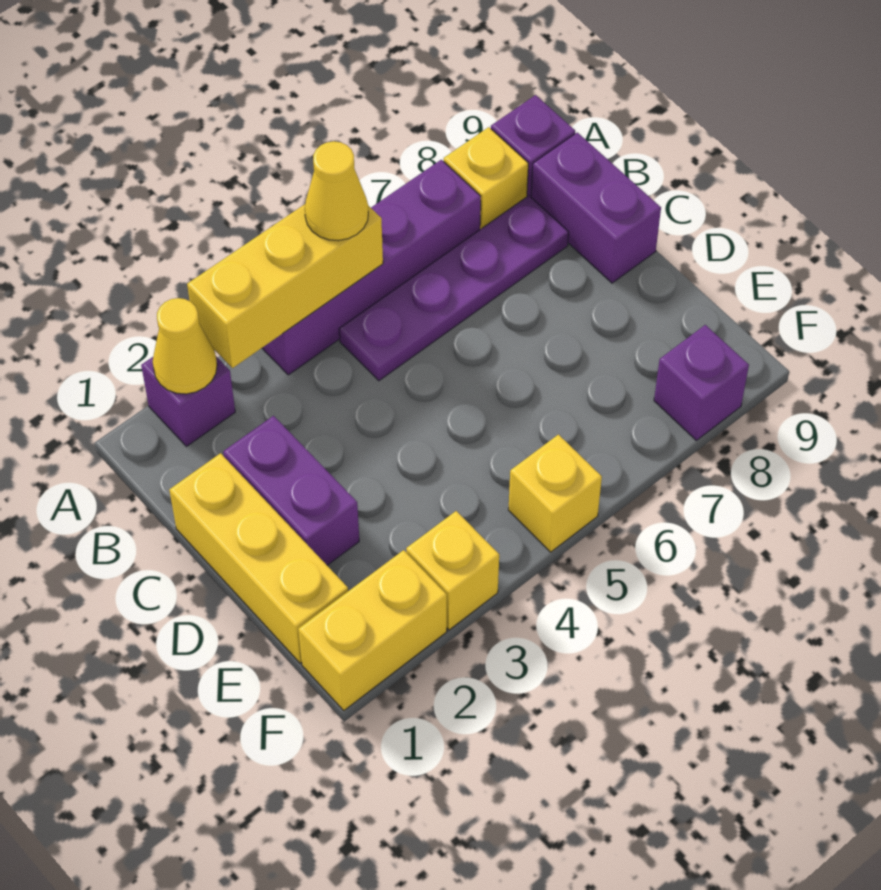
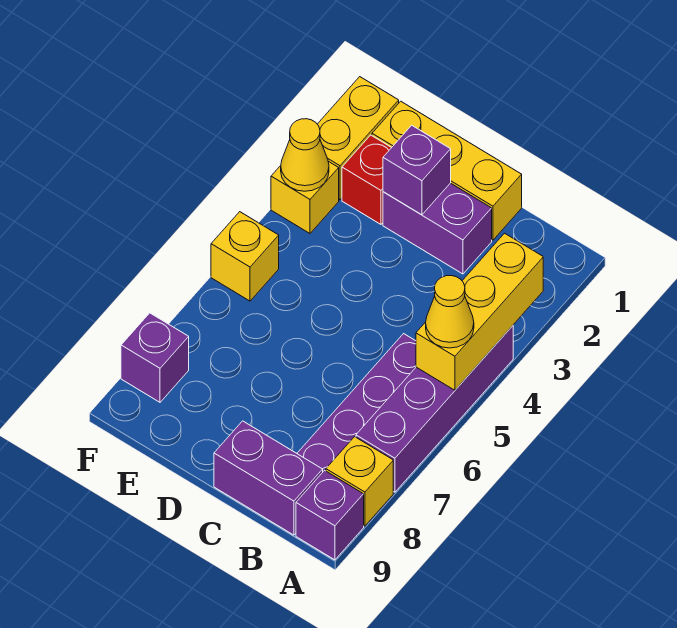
purple brick A2 level 1 -> purple brick D2 level 2
yellow cone A2 level 2 -> yellow cone F3 level 2
none -> red brick E2 level 1

